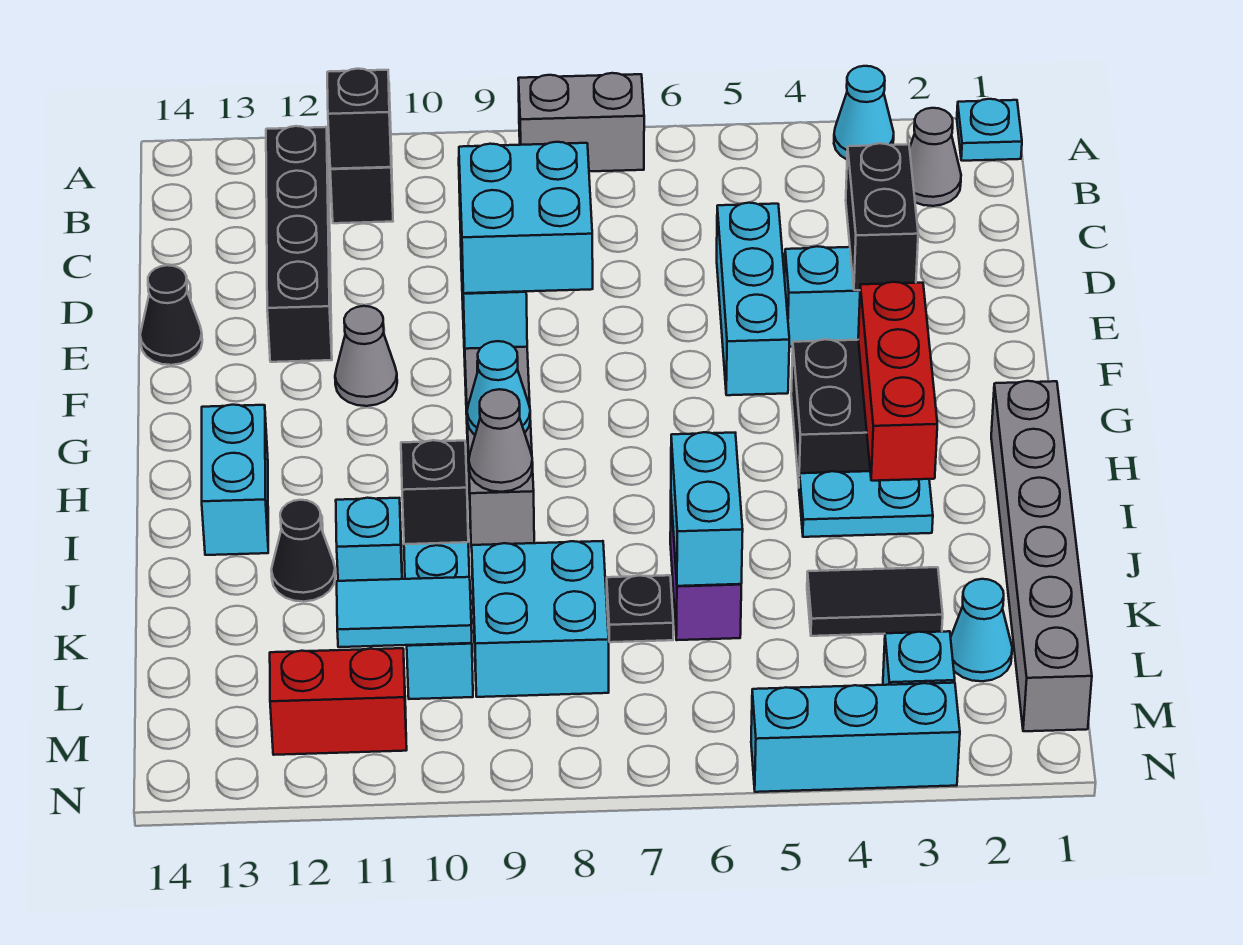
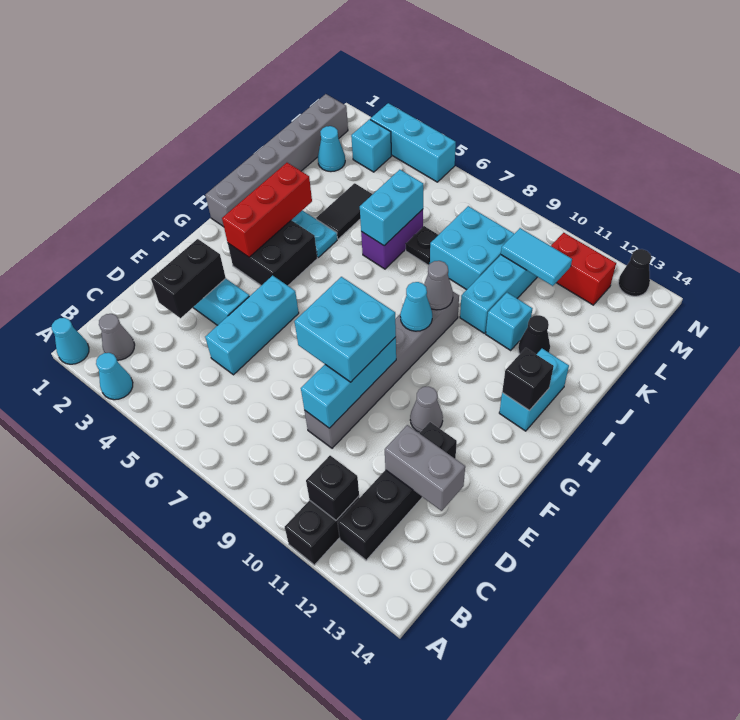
cyan plate A1 level 1 -> cyan cone A1 level 1
grey brick A7:A8 level 1 -> grey brick D12:D13 level 2
black cone E14 level 1 -> black cone N13 level 1
black brick J10 level 2 -> black brick H13 level 2
black tile K3:K4 level 1 -> black tile J4:K4 level 1

